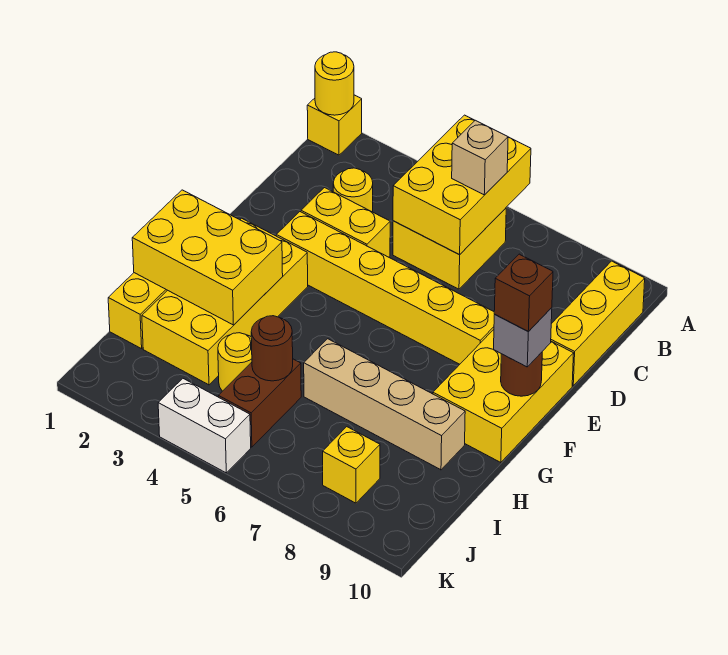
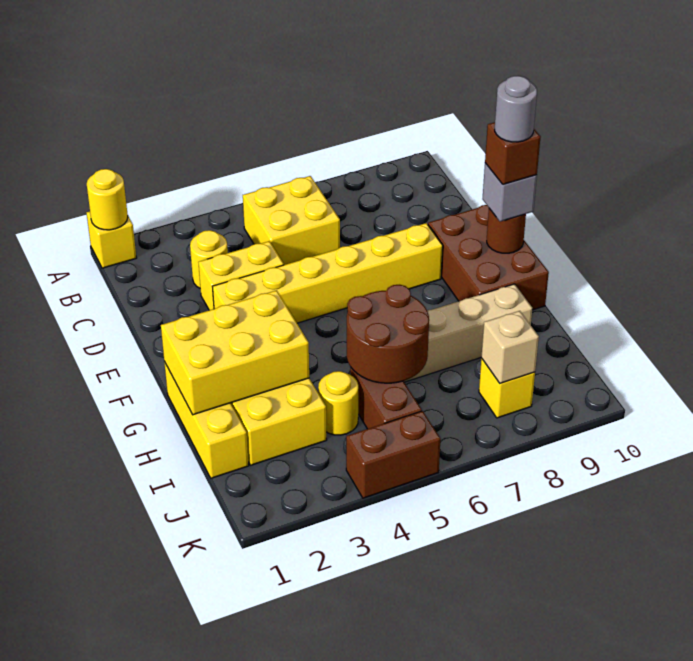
yellow brick A5:C6 level 2 -> none
tan brick B6 level 3 -> tan brick J8 level 2
yellow brick B10:D10 level 1 -> none
yellow brick E9:G10 level 1 -> brown brick E9:G10 level 1
none -> grey round brick F10 level 5
brown round brick I5 level 2 -> brown round brick H5:I6 level 2
white brick K4:K5 level 1 -> brown brick K4:K5 level 1

